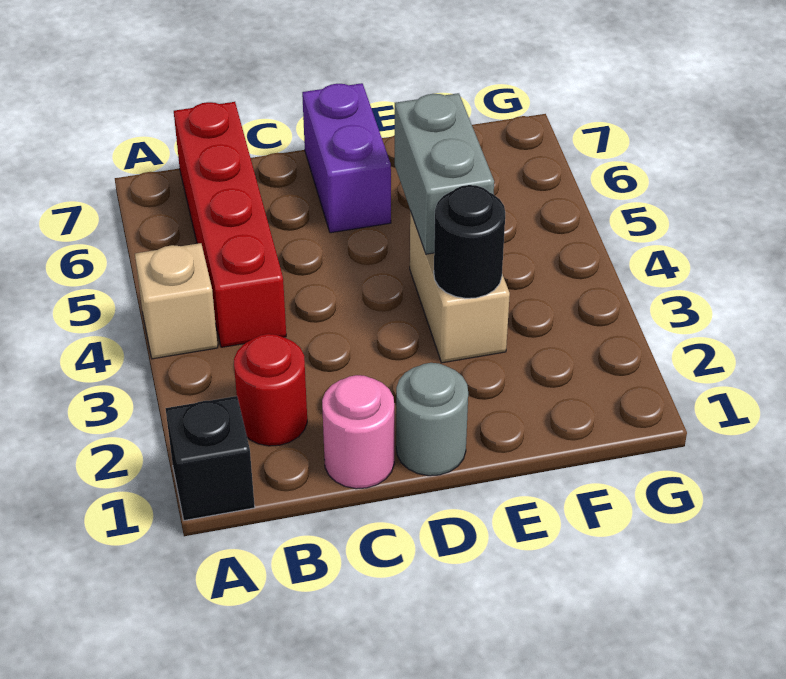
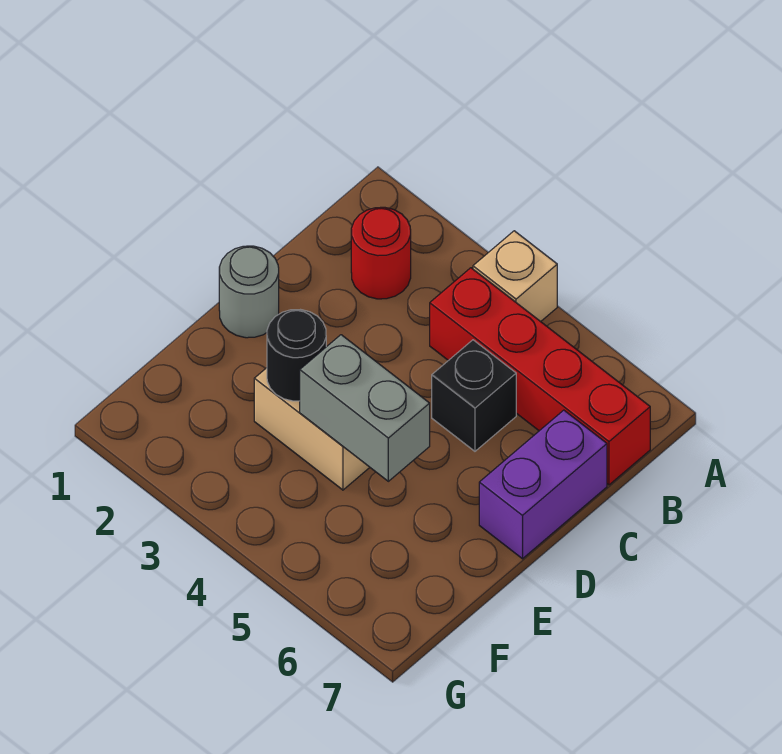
black brick A1 level 1 -> black brick C5 level 1
pink round brick C1 level 1 -> none
purple brick D6:D7 level 1 -> purple brick C7:D7 level 1

